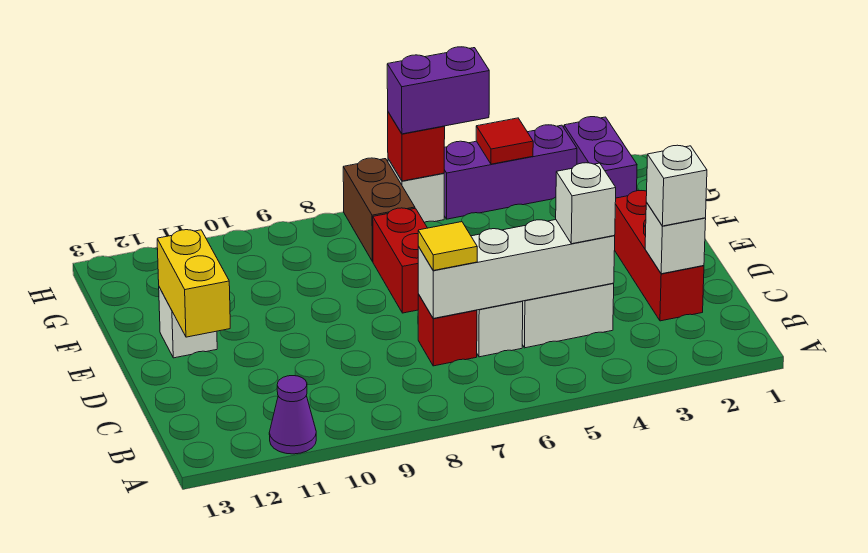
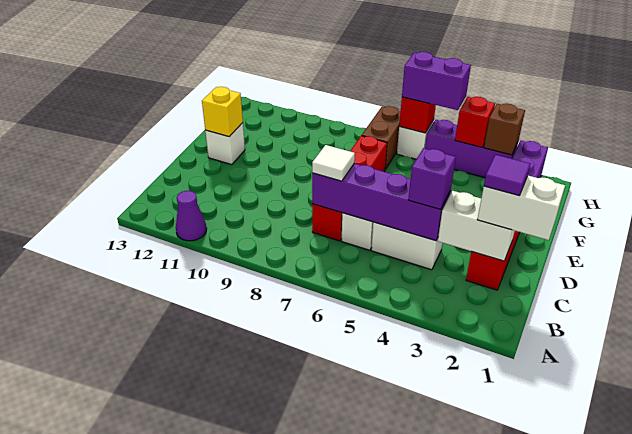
white brick C2 level 2 -> white brick C2:C3 level 2
white brick C2 level 3 -> white brick C1:C2 level 3
none -> purple tile C2 level 4
white brick C4:C7 level 2 -> purple brick C4:C7 level 2
white brick C4 level 3 -> purple brick C4 level 3
yellow tile C7 level 3 -> white tile C7 level 3
yellow brick D12:E12 level 2 -> yellow brick E12 level 2
none -> brown brick H3 level 2
red tile H4 level 2 -> red brick H4 level 2

